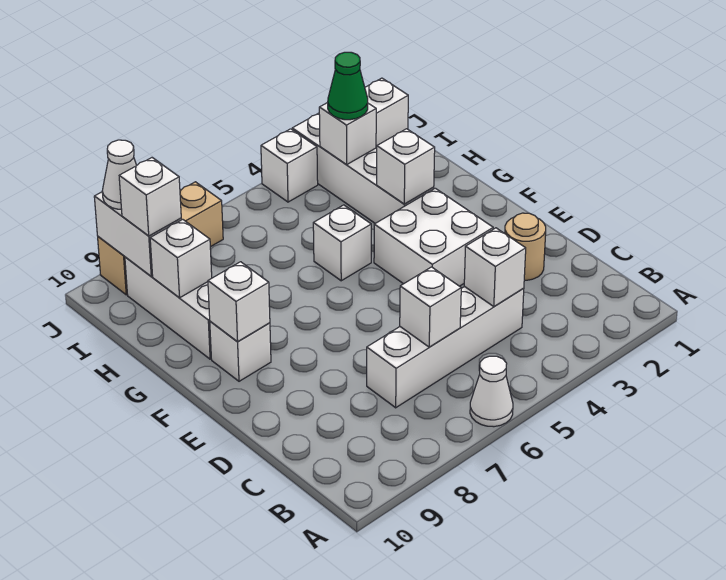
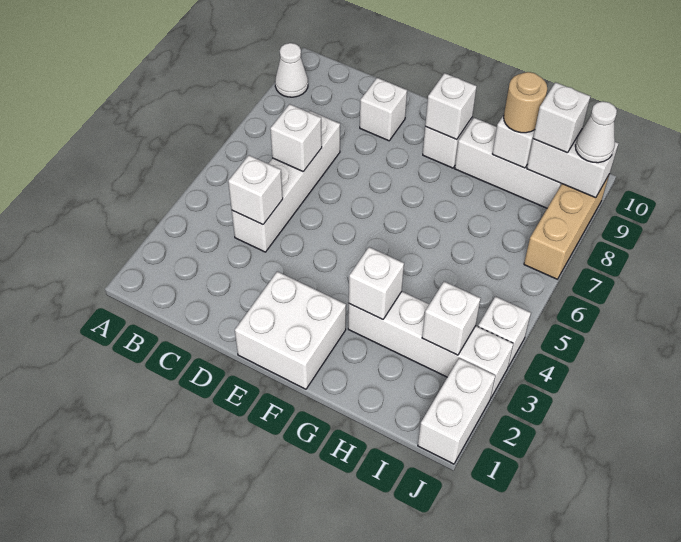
white cone A6 level 1 -> white cone A9 level 1
tan round brick D2 level 1 -> tan round brick H9 level 3
white brick E3:F4 level 1 -> white brick E1:F2 level 1
white brick G5 level 1 -> white brick D9 level 1
green cone I3 level 3 -> none

